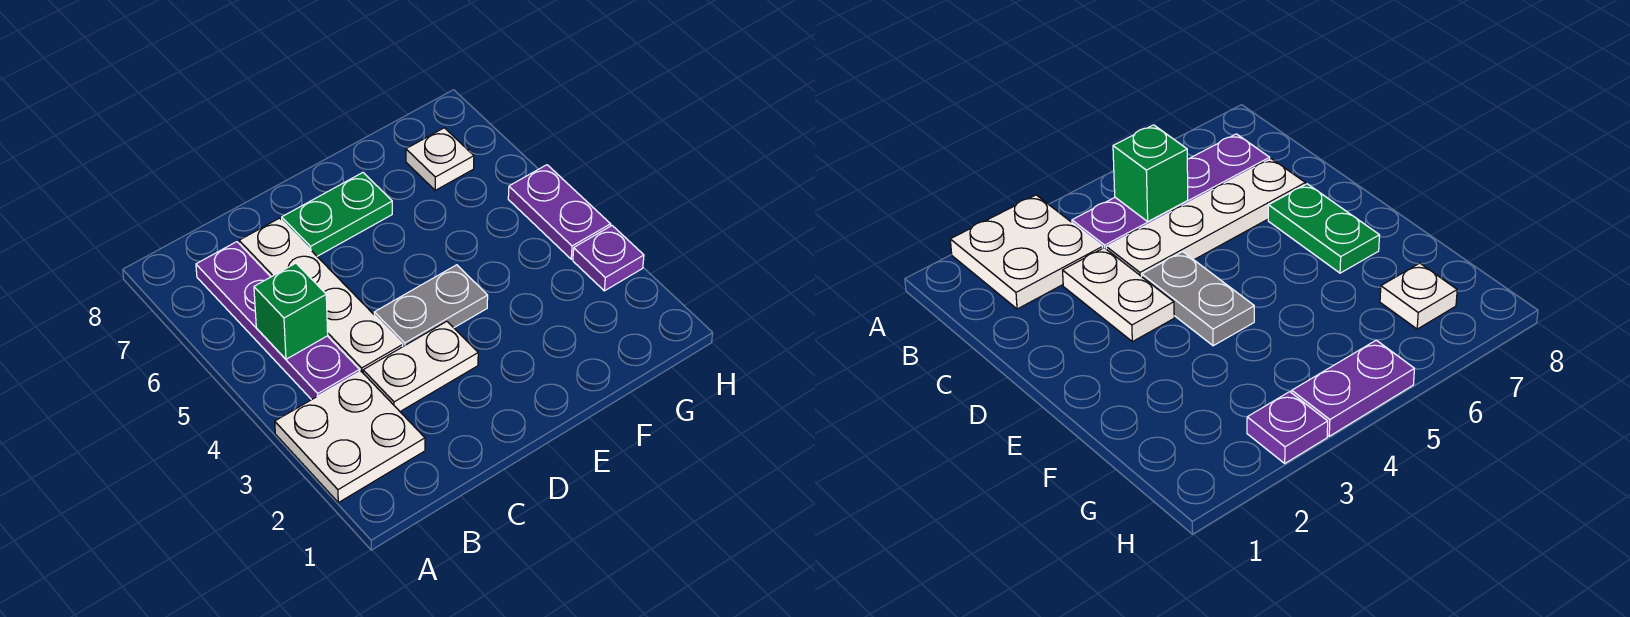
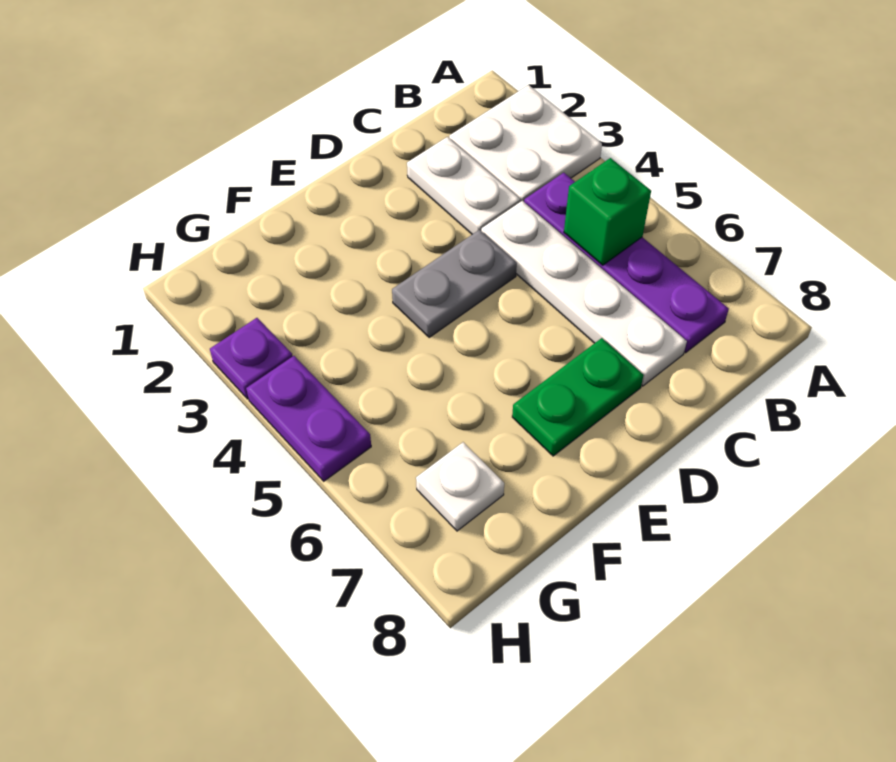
white plate C3:D3 level 1 -> white plate C2:C3 level 1

